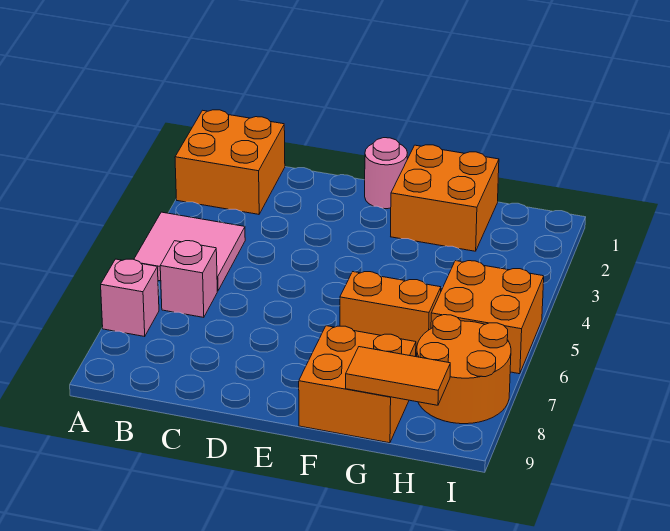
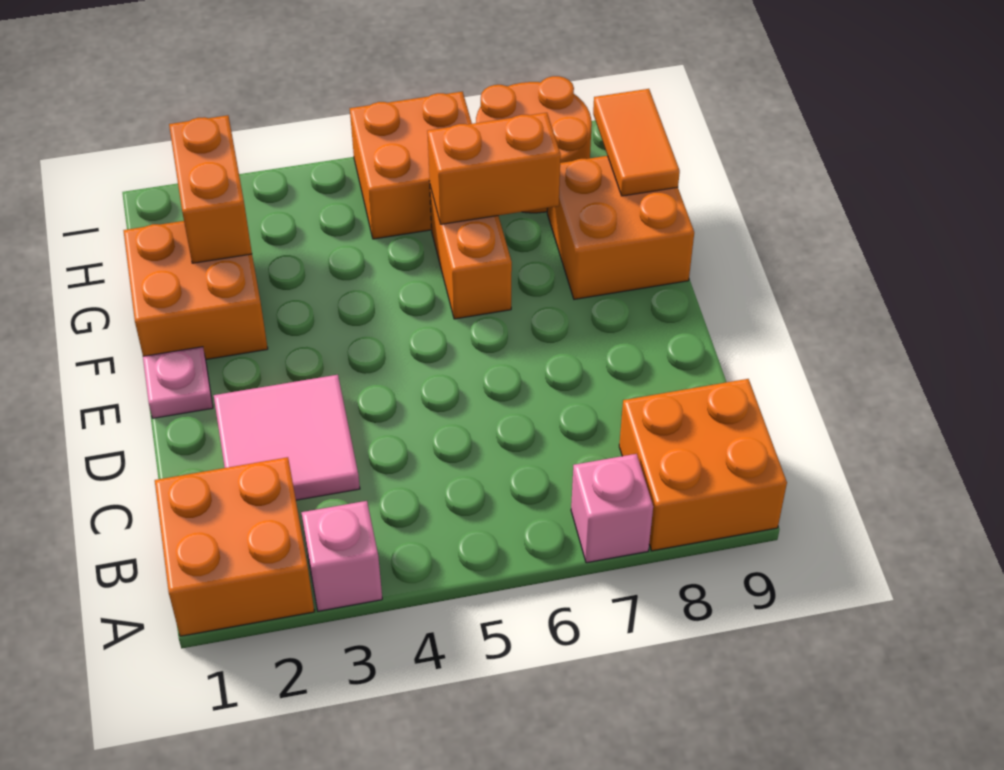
pink tile A4:B5 level 1 -> pink tile C2:D3 level 1
none -> orange brick A8:B9 level 1
pink brick B6 level 1 -> pink brick A3 level 1
pink round brick E1 level 1 -> pink plate E1 level 1
none -> orange brick G2:H2 level 2
none -> orange brick G6:G7 level 2

